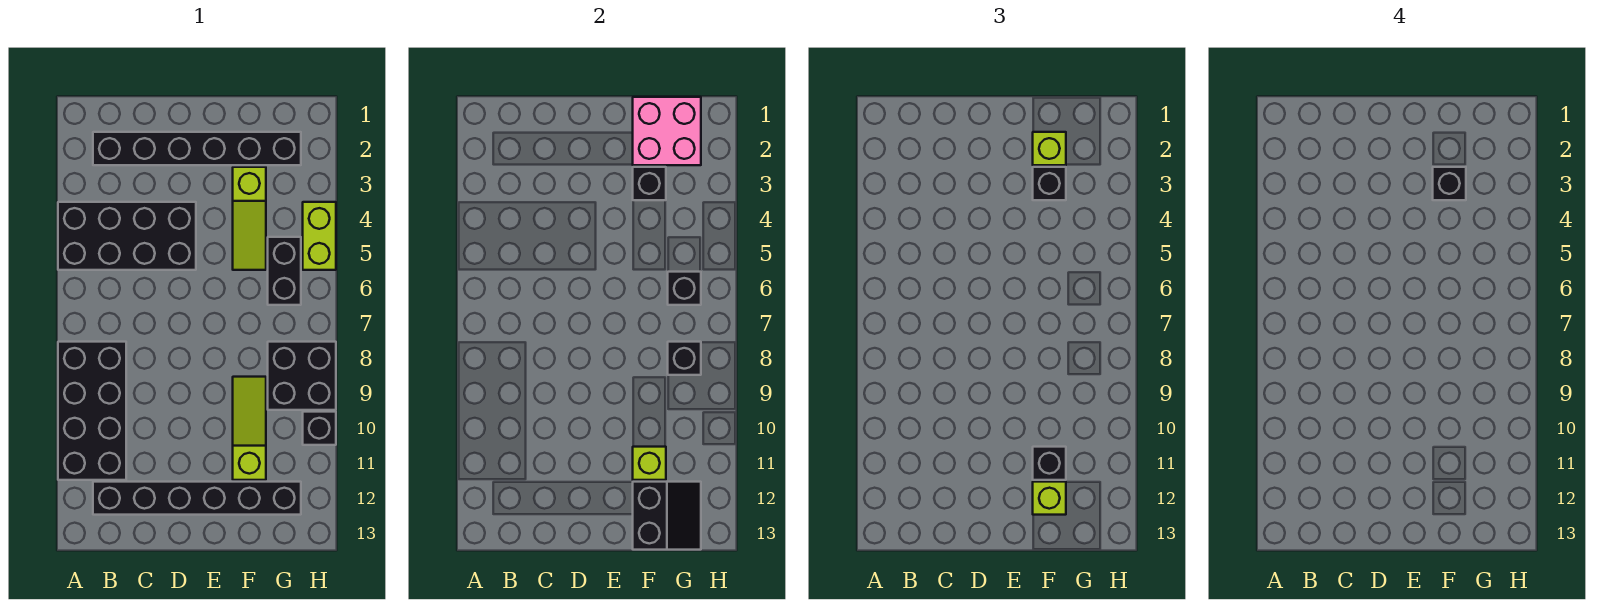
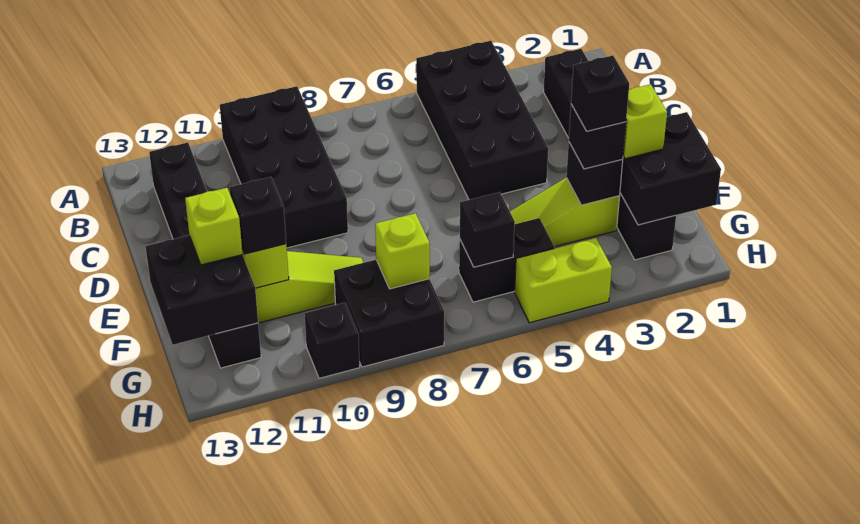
black brick A8:B11 level 1 -> black brick A9:D10 level 1
pink brick F1:G2 level 2 -> black brick F1:G2 level 2
black slope F12:G13 level 2 top F -> black brick F12:G13 level 2
black brick G8 level 2 -> lime brick G8 level 2

